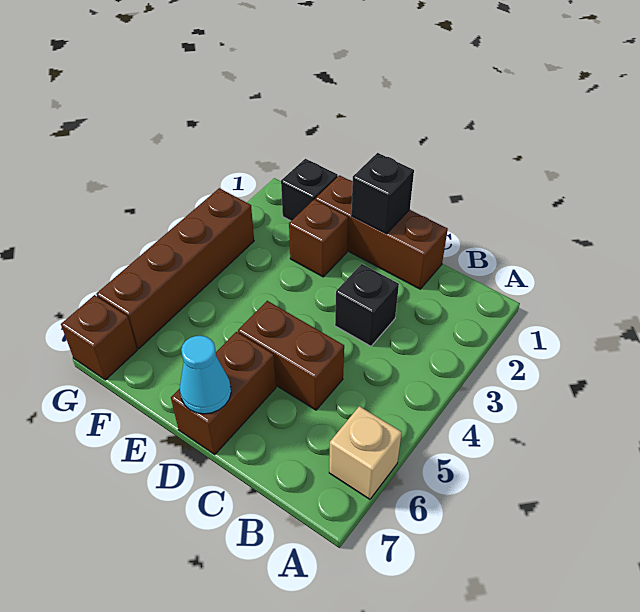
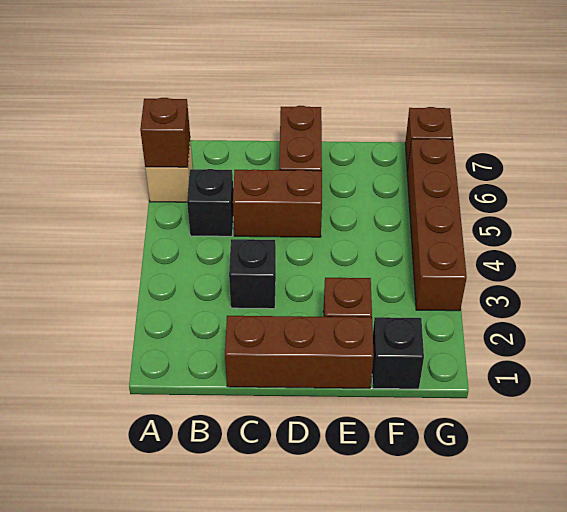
none -> brown brick A6 level 2
black brick D1 level 2 -> black brick B5 level 1
cyan cone D7 level 2 -> none

